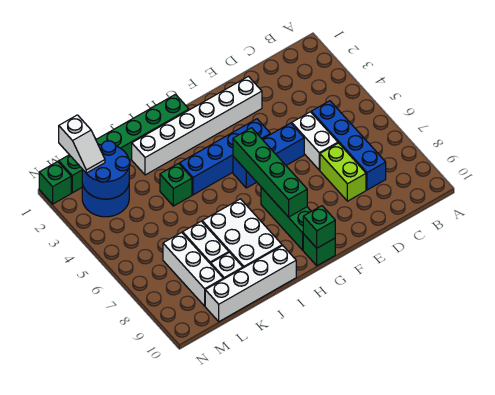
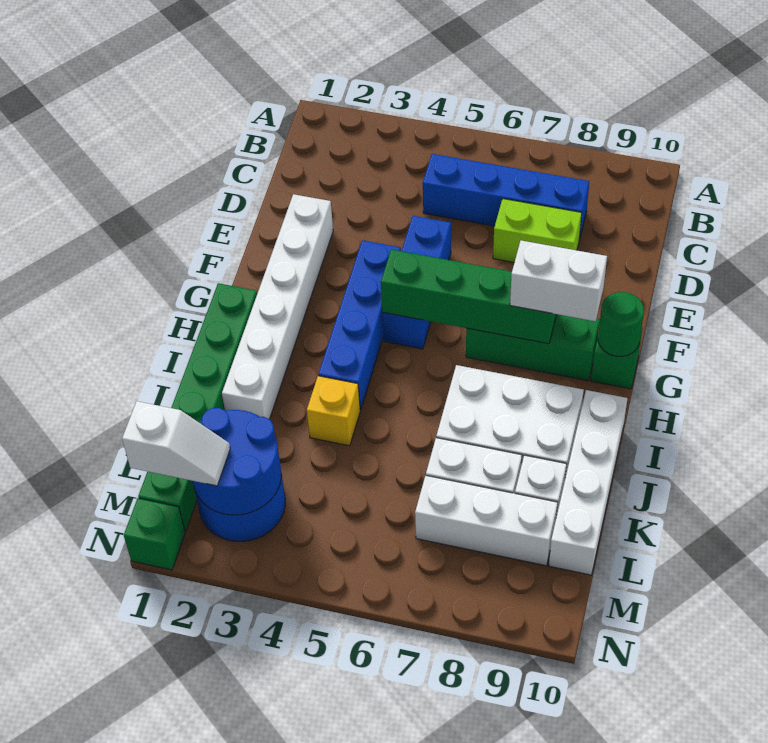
white brick D5:D6 level 1 -> white brick G8:G9 level 3
green brick G10 level 2 -> green round brick G10 level 2
green brick J4 level 1 -> yellow brick J4 level 1

